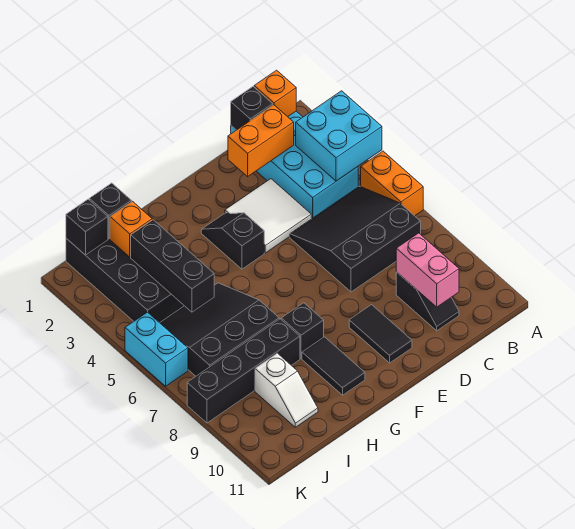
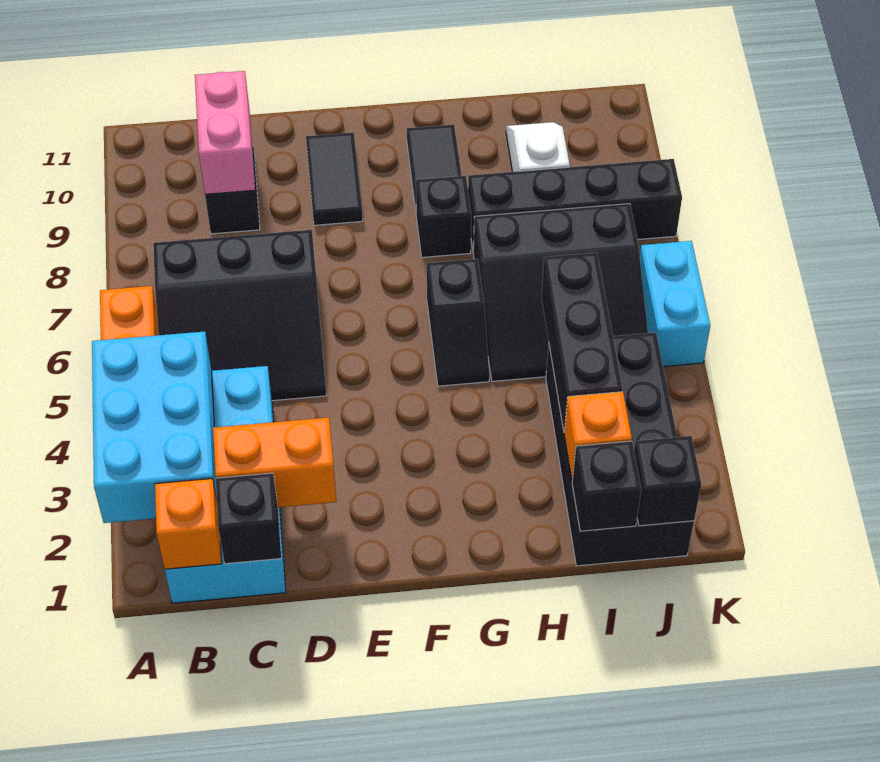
cyan brick A3:B4 level 2 -> cyan brick A2:B4 level 2
white tile D3:E4 level 1 -> none
black slope F3:F4 level 1 top 4 -> black slope G5:G6 level 1 top 6

